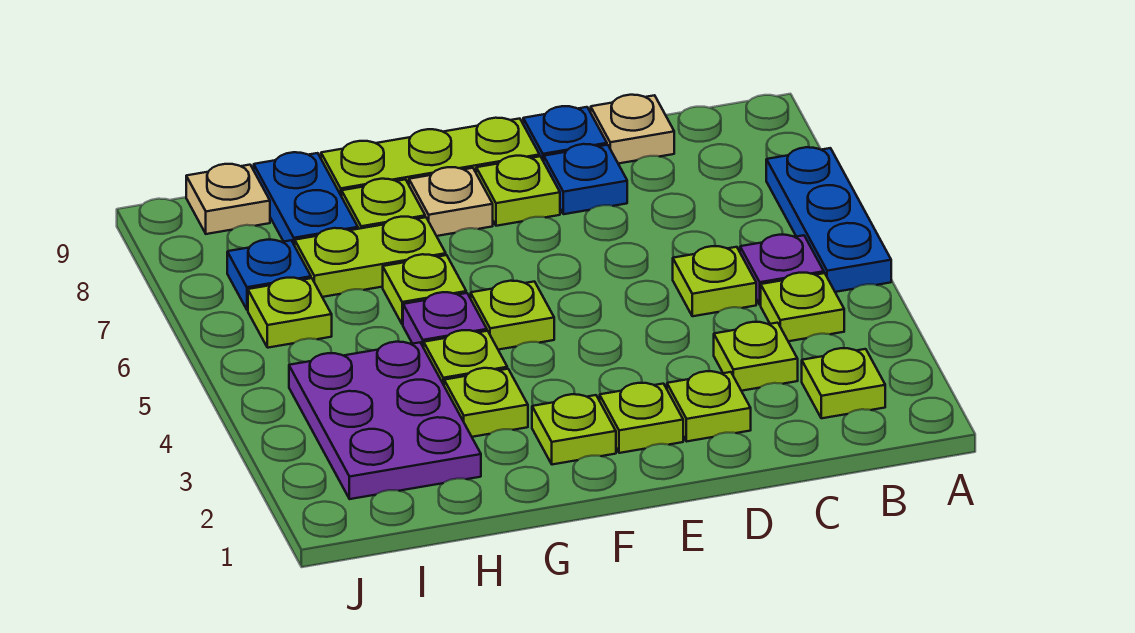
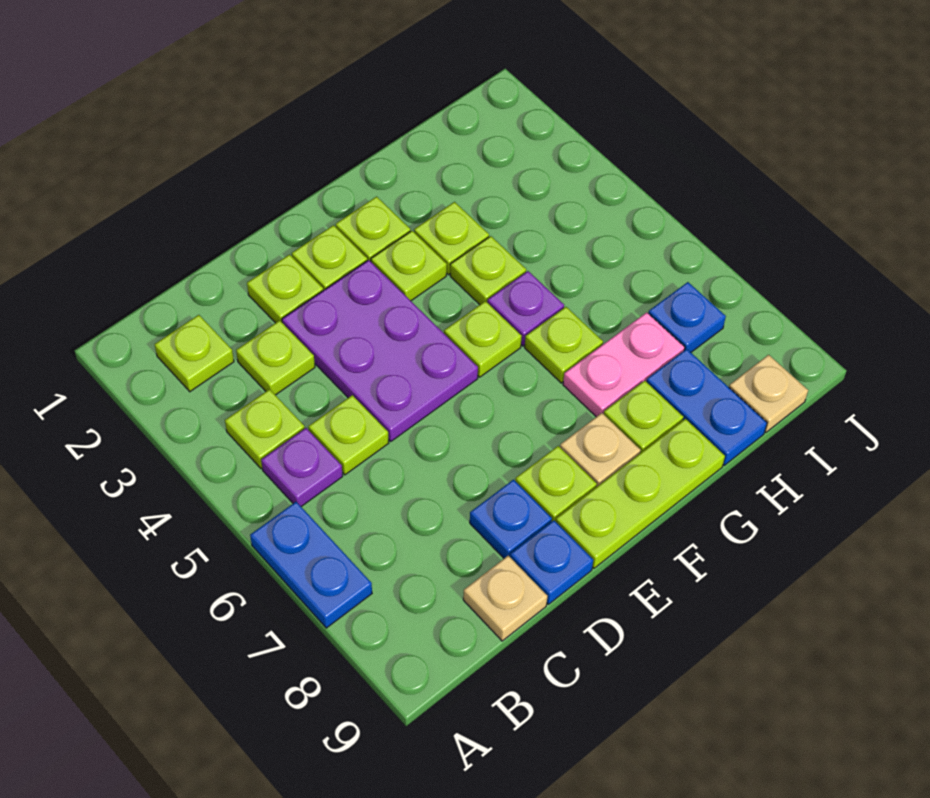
blue plate A5:A7 level 1 -> blue plate A6:A7 level 1
lime plate G7:H7 level 1 -> pink plate G7:H7 level 1
purple plate H2:I4 level 1 -> purple plate D3:E5 level 1
lime plate I6 level 1 -> lime plate F3 level 1

